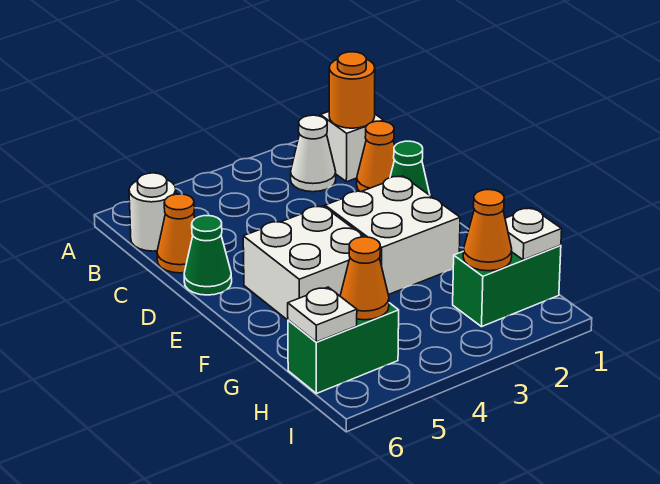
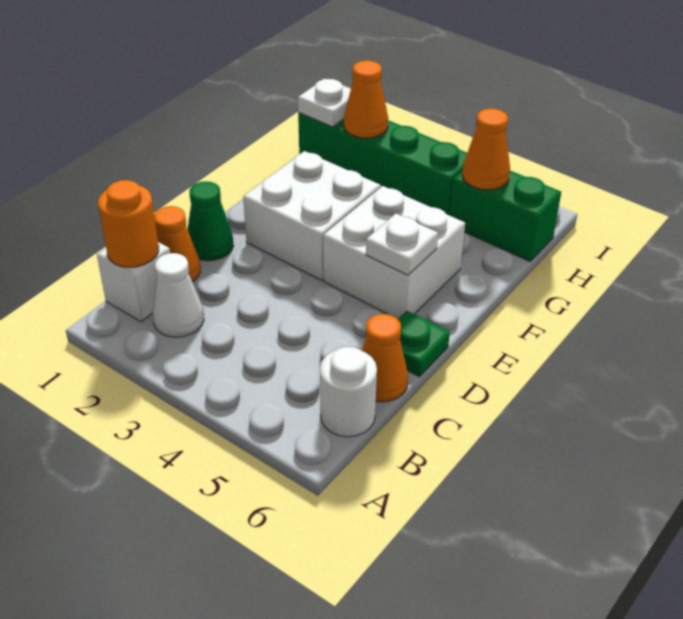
green cone D6 level 1 -> green plate D6 level 1
green brick H1:H2 level 1 -> green brick H1:H4 level 1
white plate H6 level 2 -> white plate E5 level 2

